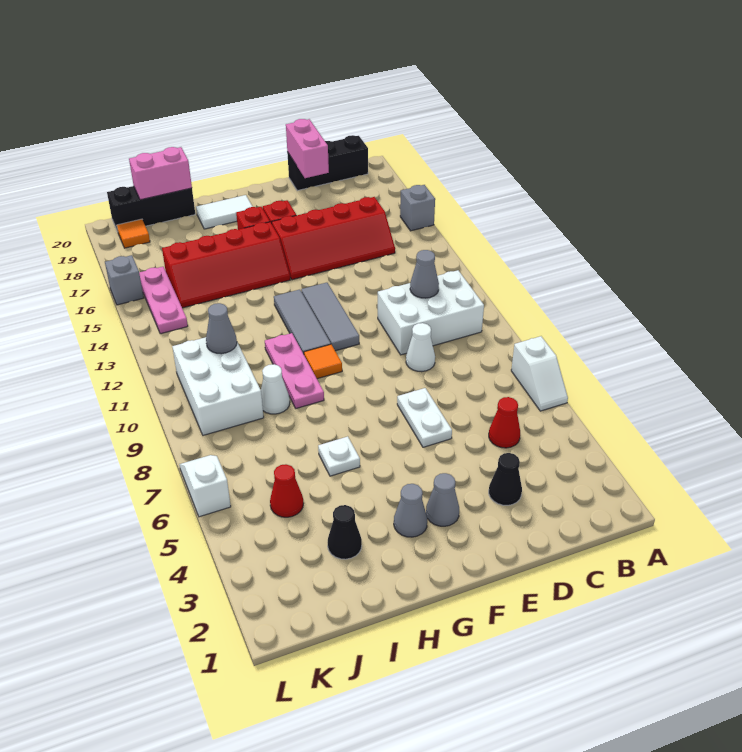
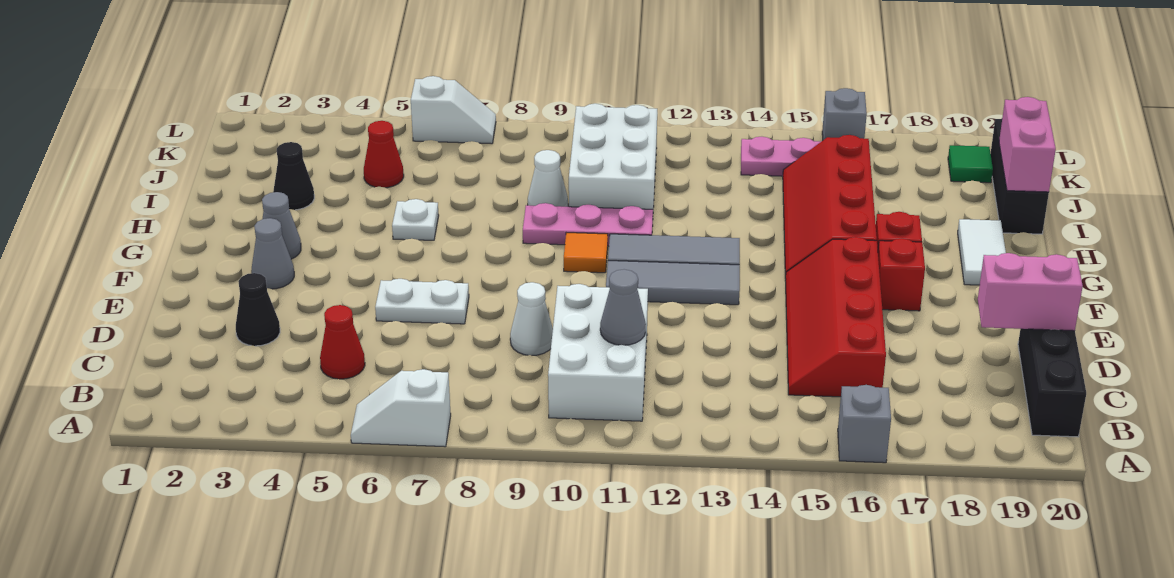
white brick J9:K11 level 1 -> white brick I10:K11 level 1
grey cone J11 level 2 -> none
orange tile K19 level 1 -> green tile K19 level 1

